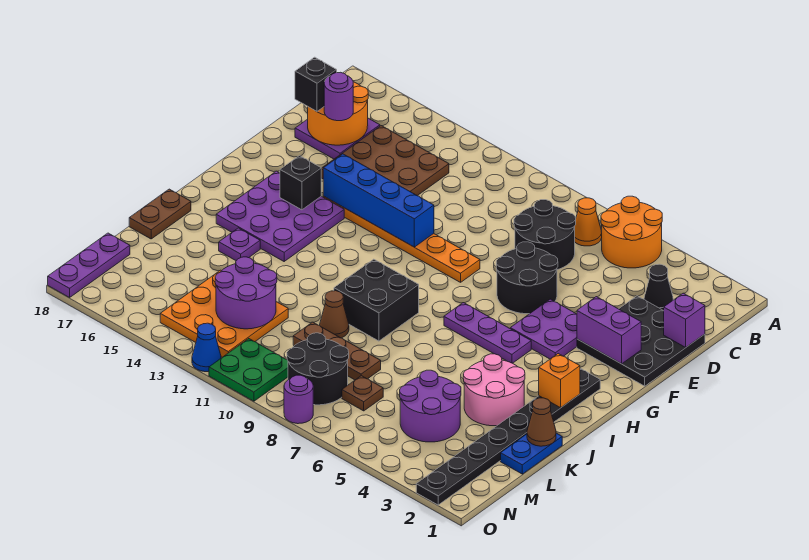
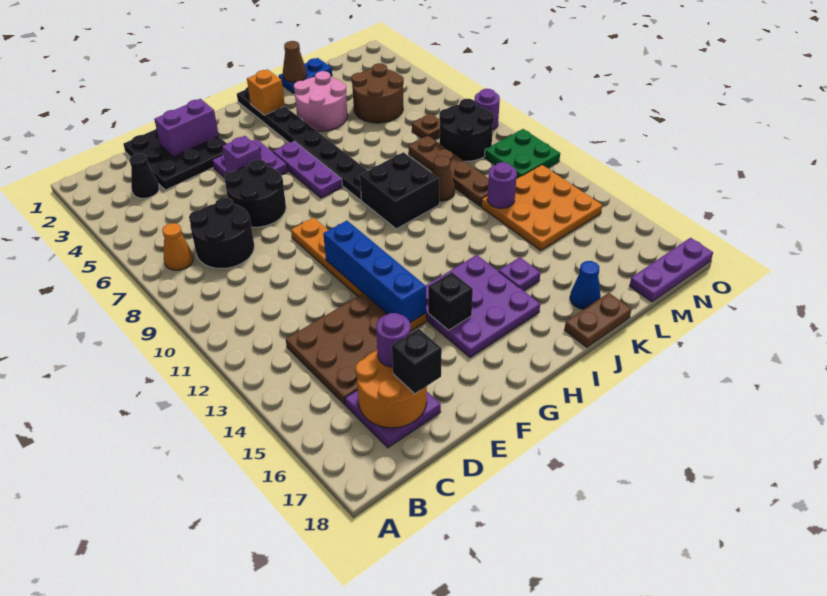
orange round brick A5:B6 level 1 -> none
purple brick D1 level 2 -> purple brick F5 level 2
purple brick F2:F3 level 2 -> purple brick E2:F2 level 2
black plate H2:O2 level 1 -> black plate I1:I8 level 1
purple round brick L4:M5 level 1 -> brown round brick L4:M5 level 1
brown plate L8:L10 level 1 -> brown plate L8:L11 level 1
purple round brick L12:M13 level 2 -> purple round brick L12 level 2
blue cone O12 level 1 -> blue cone K17 level 1

